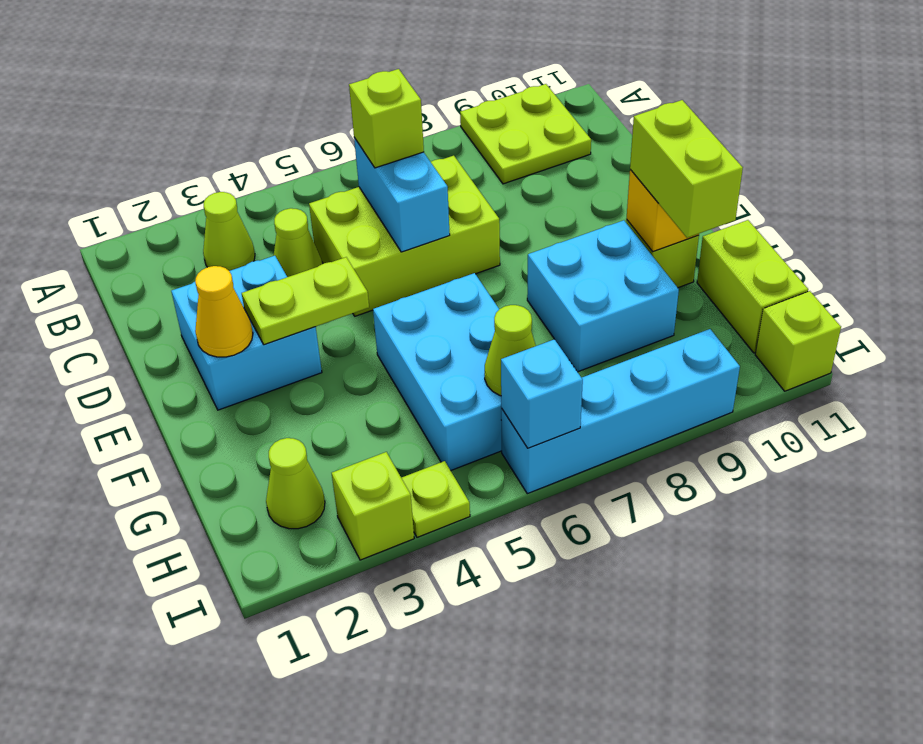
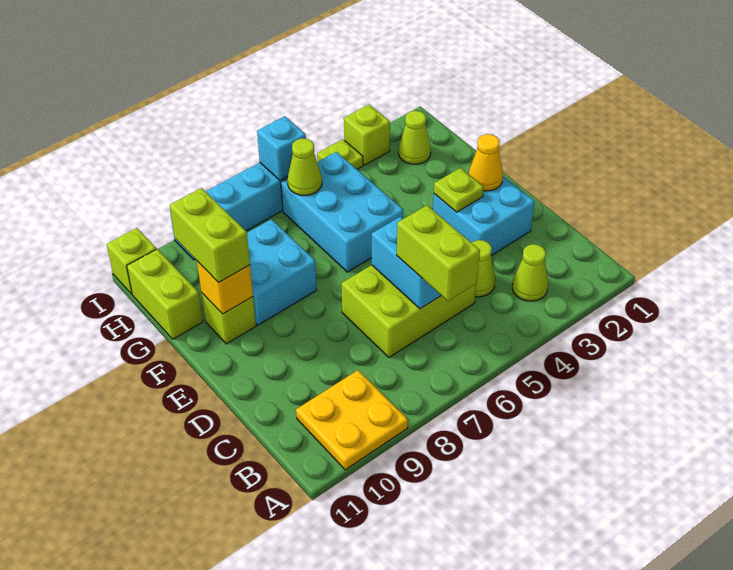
lime plate A9:B10 level 1 -> yellow plate A9:B10 level 1
lime brick C6 level 3 -> lime brick B6:C6 level 3
lime plate E3:E4 level 2 -> lime plate E3 level 2

